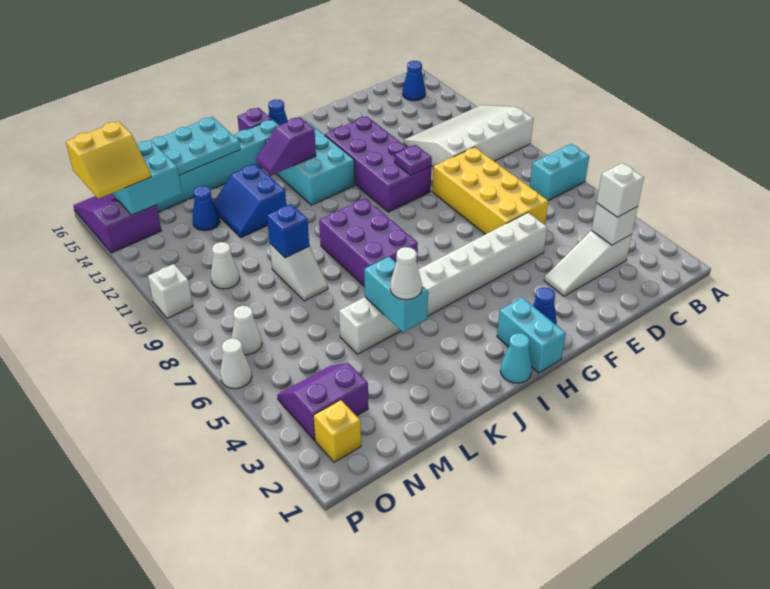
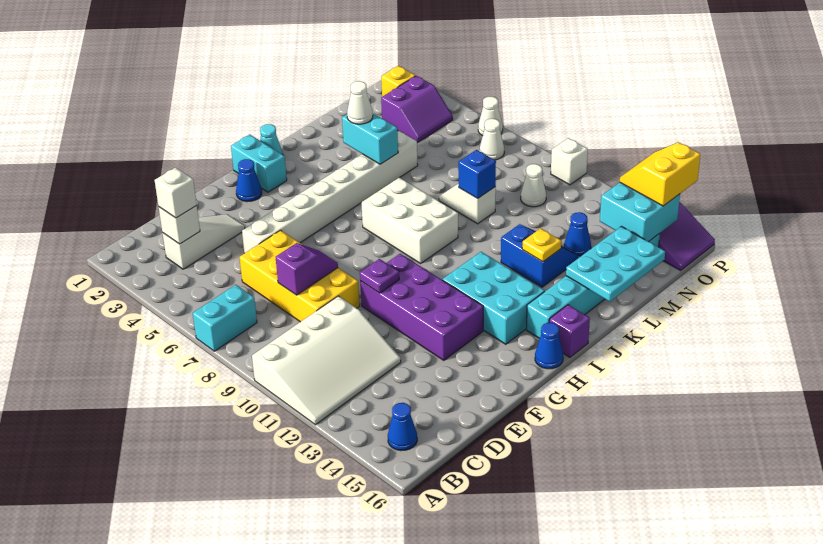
purple brick I7:J9 level 1 -> white brick I7:J9 level 1
purple slope I13:J13 level 2 top I -> purple slope D8:E8 level 2 top D
none -> yellow plate K13 level 2

